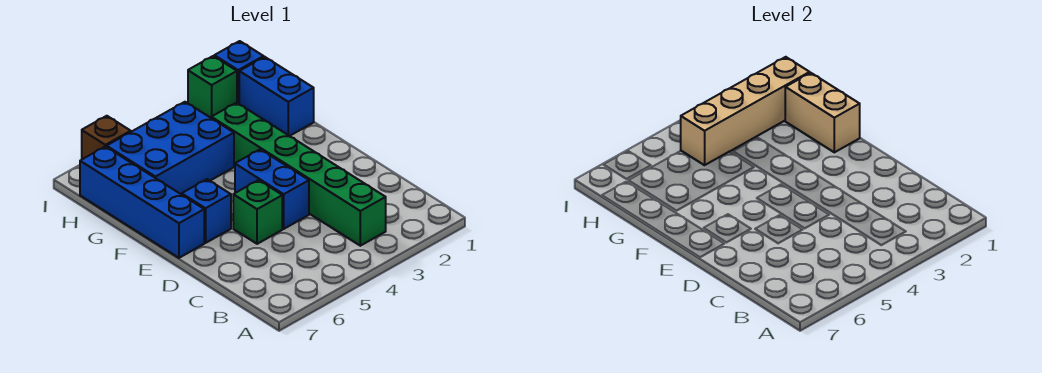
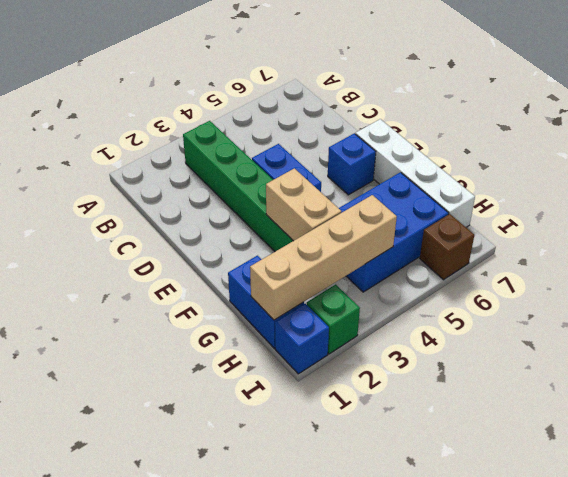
green brick D5 level 1 -> none
blue brick E7:H7 level 1 -> white brick E7:H7 level 1
tan brick F1:G1 level 2 -> tan brick F3:G3 level 2

